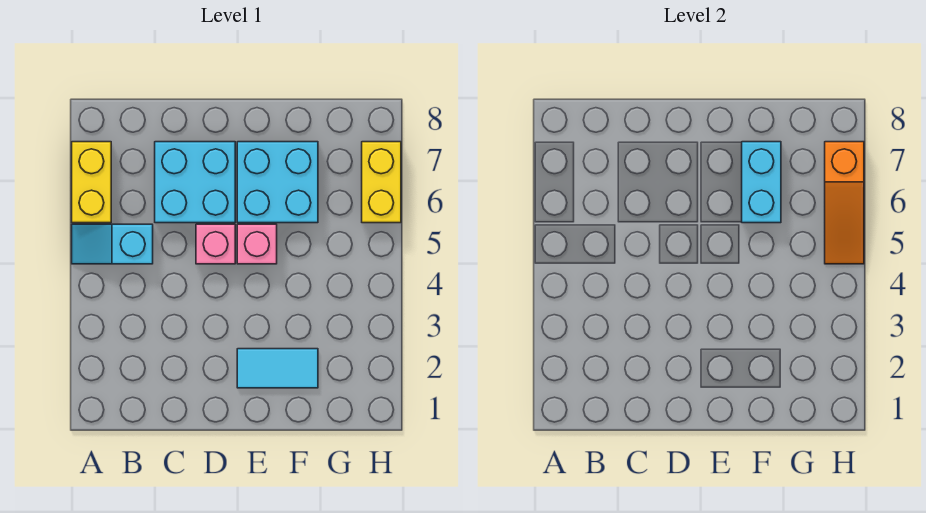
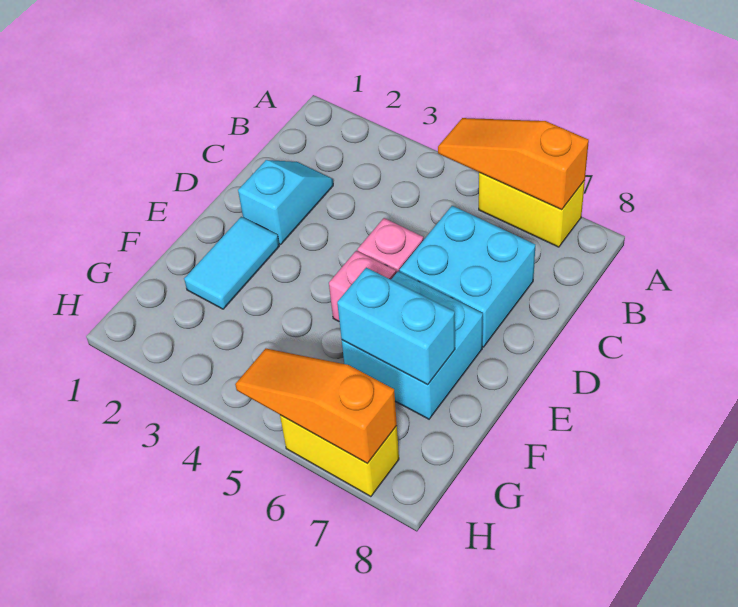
cyan slope A5:B5 level 1 top B -> cyan slope C2:D2 level 1 top D
none -> orange slope A5:A7 level 2 top 7

